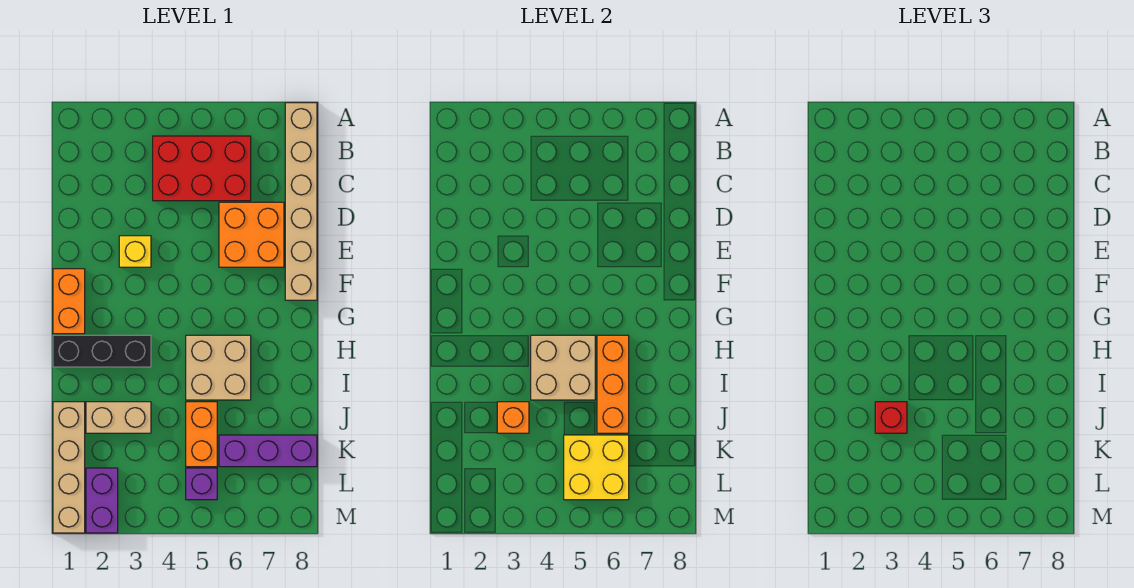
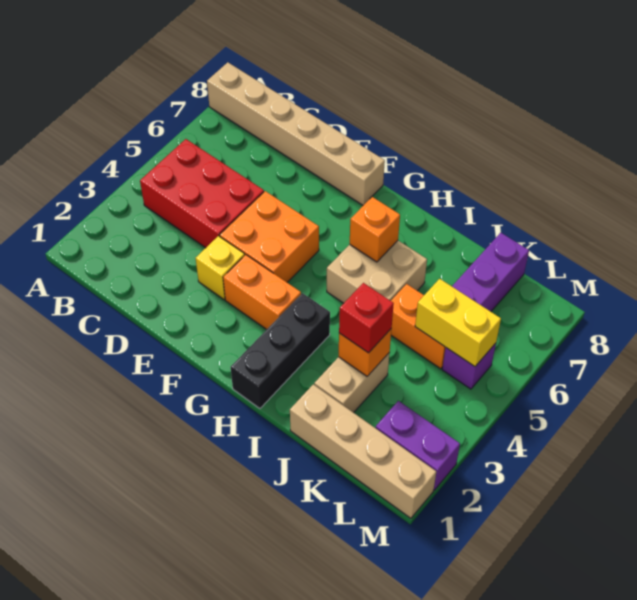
red brick B4:C6 level 1 -> red brick B4:D5 level 1
orange brick D6:E7 level 1 -> orange brick E4:F5 level 1
orange brick F1:G1 level 1 -> orange brick F3:G3 level 1
tan brick H4:I5 level 2 -> none
orange brick H6:J6 level 2 -> orange brick H6 level 2
yellow brick K5:L6 level 2 -> yellow brick K5:L5 level 2

